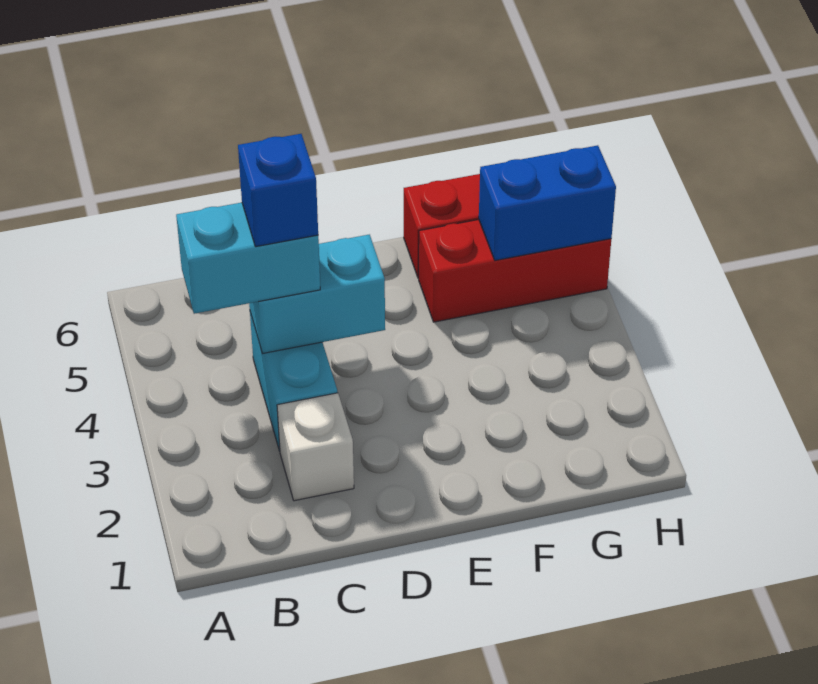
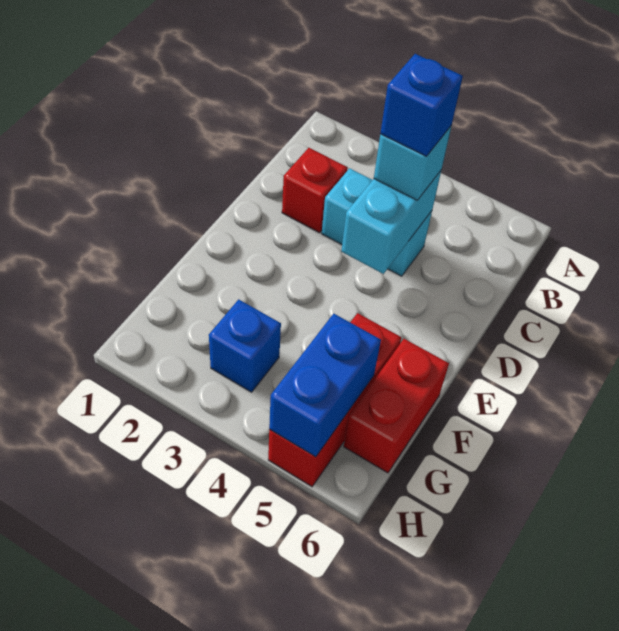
cyan brick B4:C4 level 3 -> cyan brick C4 level 3
white brick C2 level 1 -> red brick C2 level 1
none -> blue brick G3 level 1

